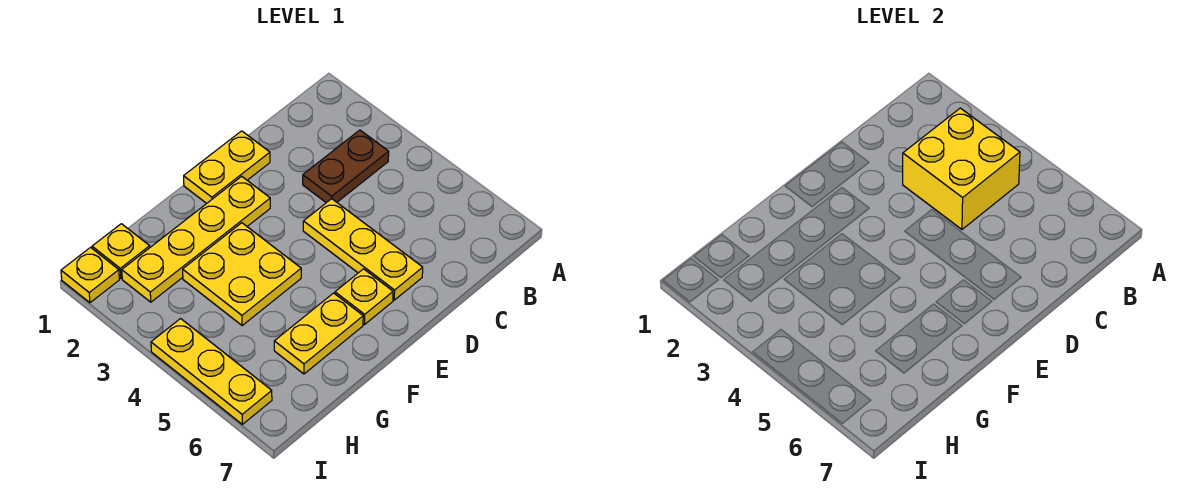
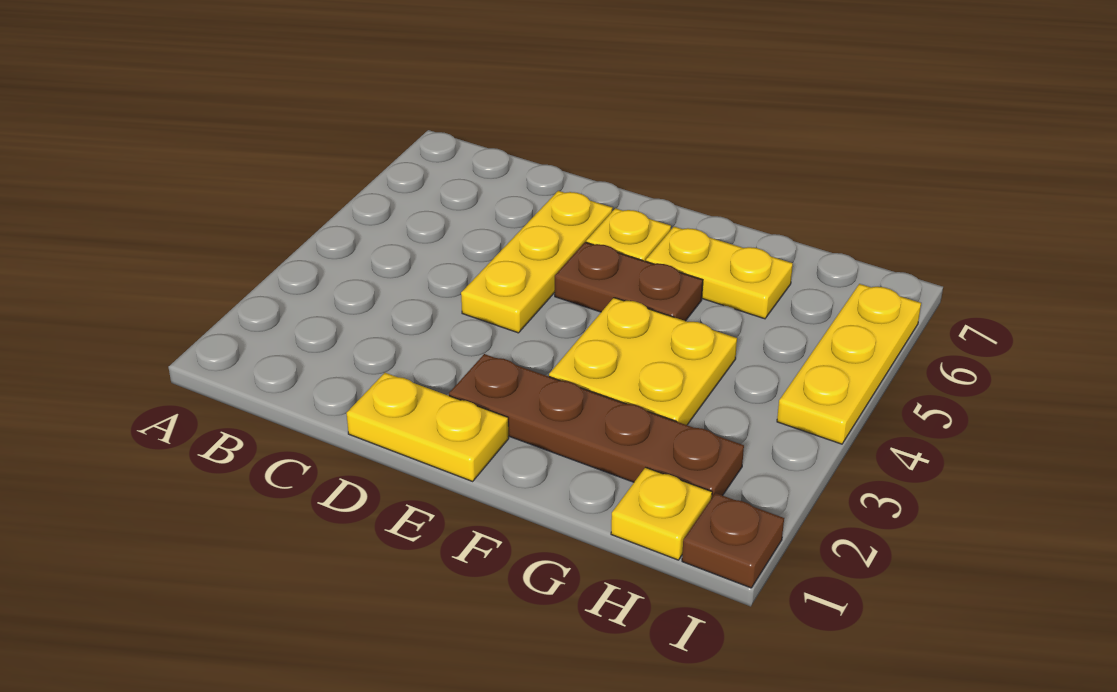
brown plate B3:C3 level 1 -> brown plate E5:F5 level 1
yellow brick B3:C4 level 2 -> none
yellow plate E2:H2 level 1 -> brown plate E2:H2 level 1
yellow plate I1 level 1 -> brown plate I1 level 1

